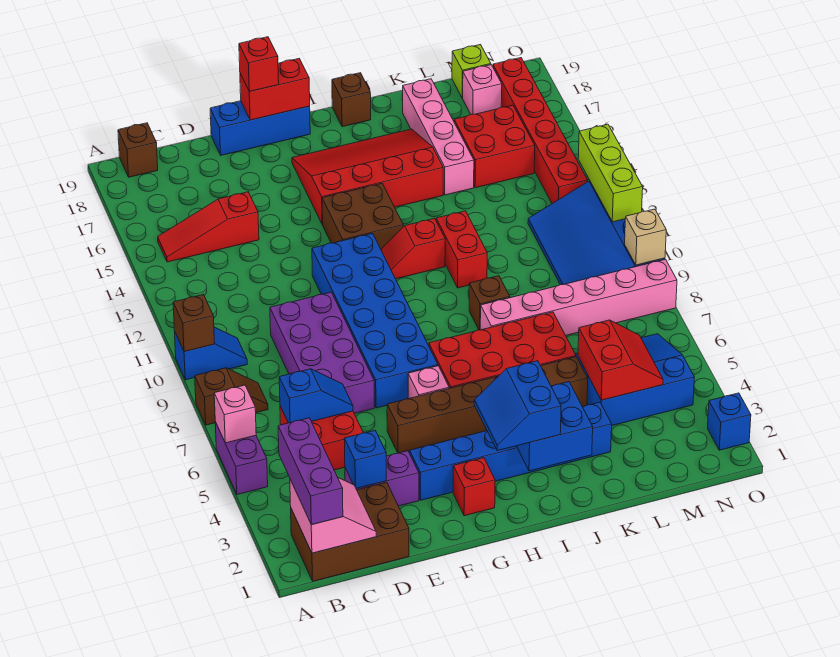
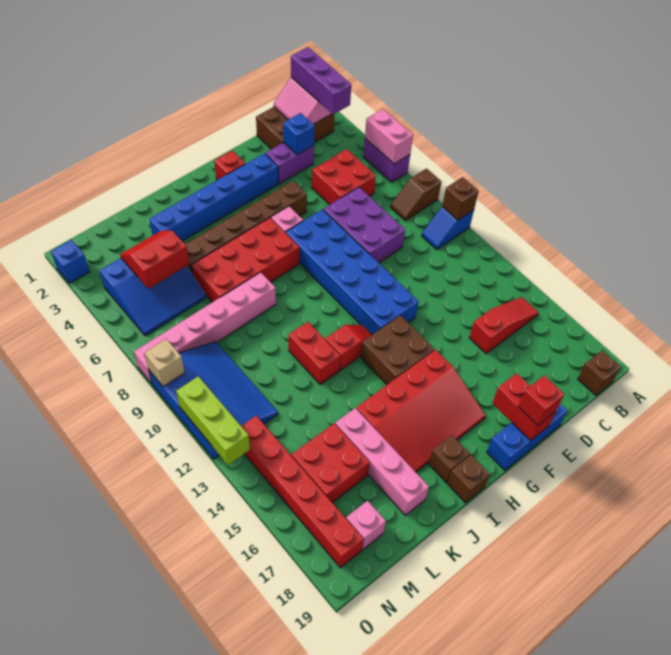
pink brick A6 level 2 -> pink brick A5:A6 level 2
blue slope C6:D6 level 2 top C -> none
purple brick D7:E10 level 1 -> purple brick D7:E9 level 1
red brick F19:G19 level 2 -> red brick F18:F19 level 2
blue slope H2:I3 level 3 top I -> none
blue brick I2:J3 level 2 -> none
brown brick J9 level 1 -> brown brick I18 level 1
red slope L4:M5 level 2 top L -> red slope L4:M5 level 2 top 5
lime brick M19 level 1 -> none

